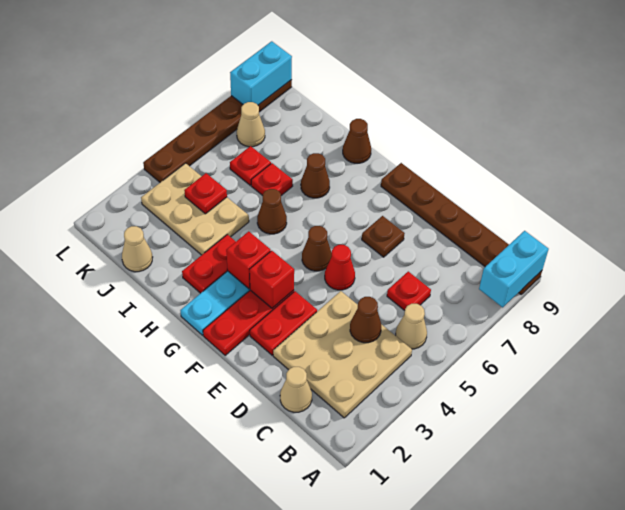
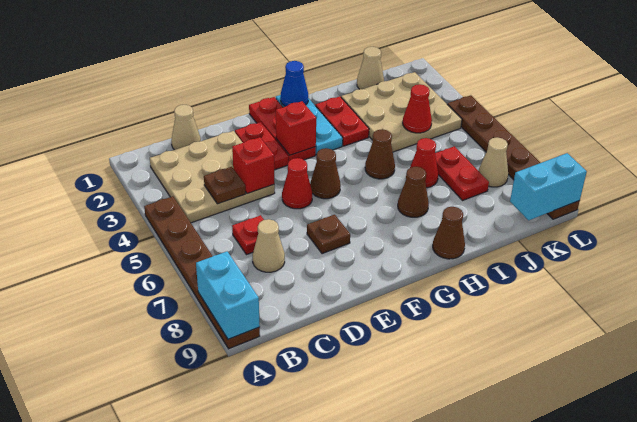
brown plate A9:F9 level 1 -> brown plate A4:A9 level 1
tan cone B5 level 1 -> tan cone C7 level 1
brown cone C4 level 2 -> brown plate C4 level 2
none -> blue cone G1 level 2
red brick G3 level 2 -> red brick D4 level 2
tan plate I3:K4 level 1 -> tan plate I2:K4 level 1
red plate I6 level 1 -> red cone I6 level 1
red plate J4 level 2 -> red cone J4 level 2
red plate J6 level 1 -> red plate J6:J7 level 1
cyan brick L8:L9 level 2 -> cyan brick K9:L9 level 2

